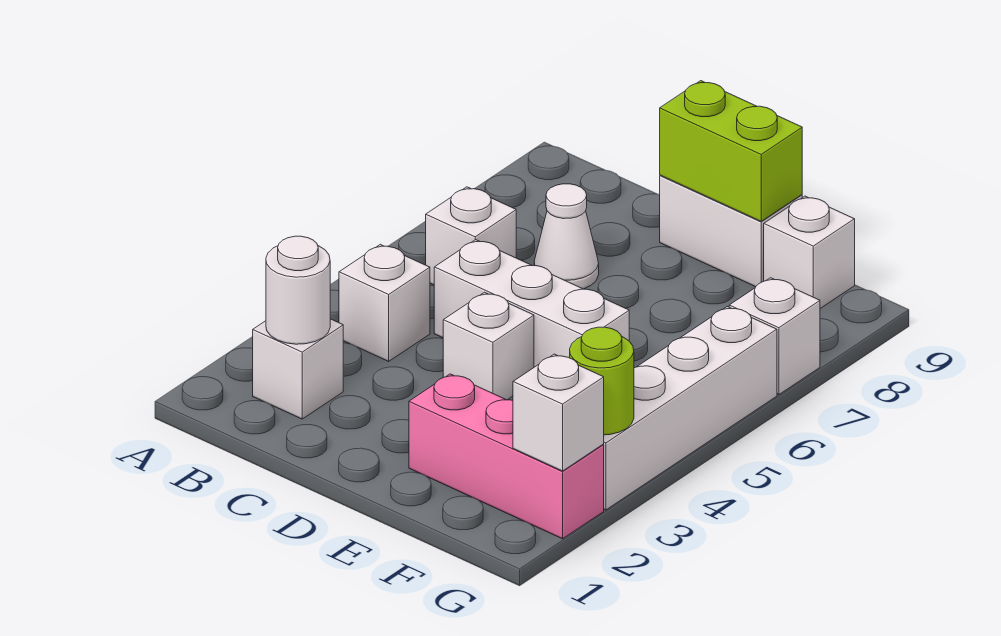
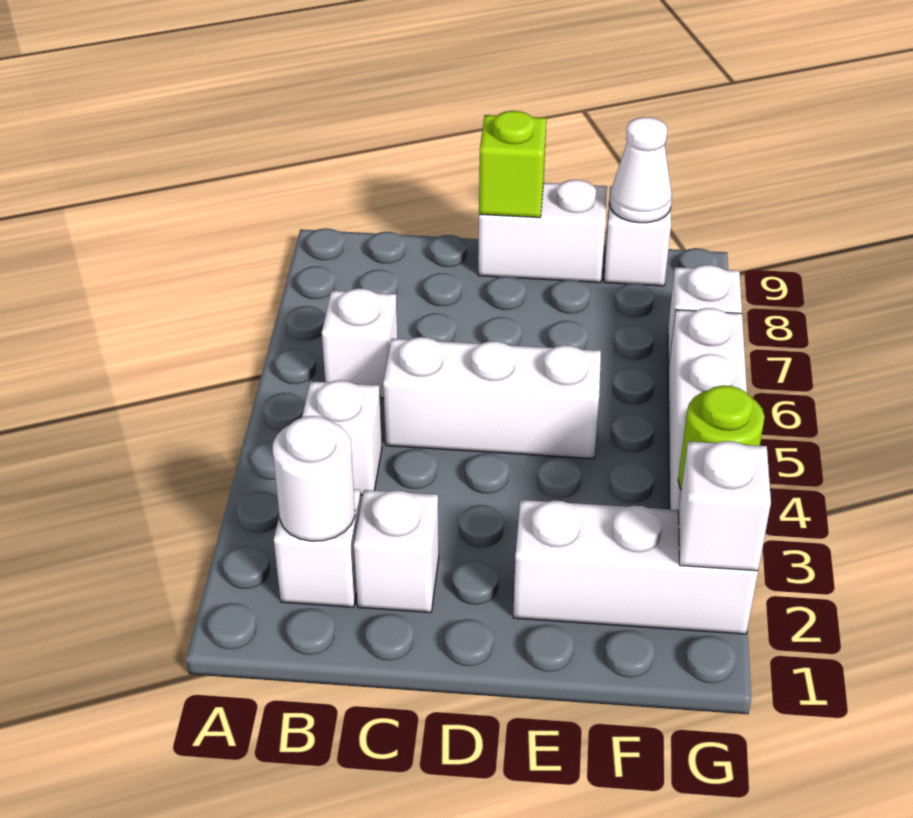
white cone C7 level 1 -> white cone F9 level 2
white brick D4 level 1 -> white brick C2 level 1
lime brick D9:E9 level 2 -> lime brick D9 level 2
pink brick E2:G2 level 1 -> white brick E2:G2 level 1

